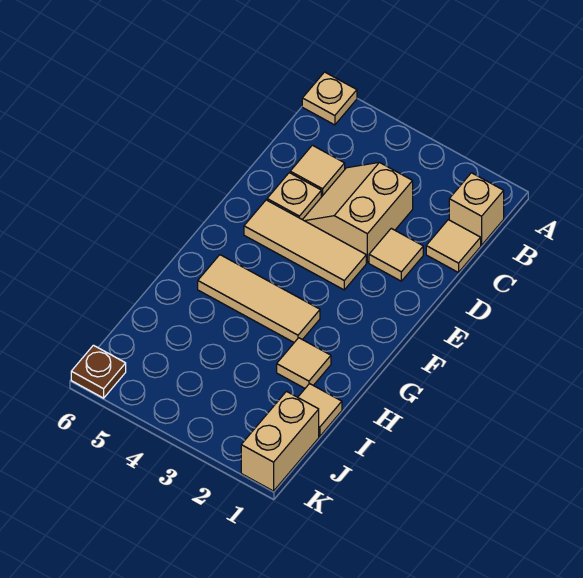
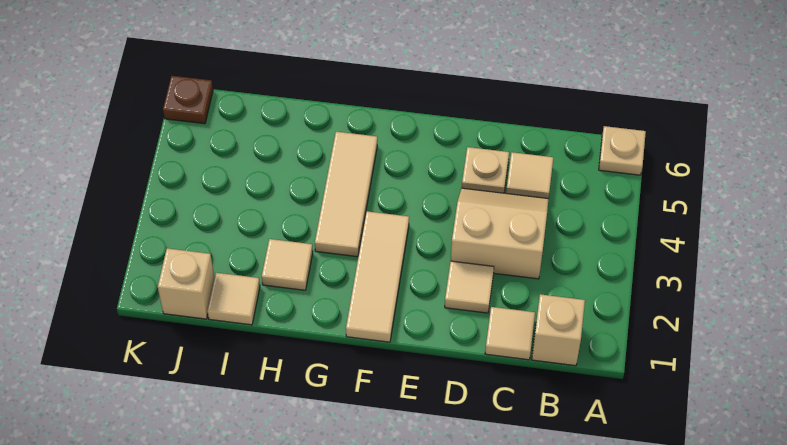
tan tile E3:E5 level 1 -> tan tile F1:F3 level 1
tan brick J1:K1 level 1 -> tan brick J1 level 1

